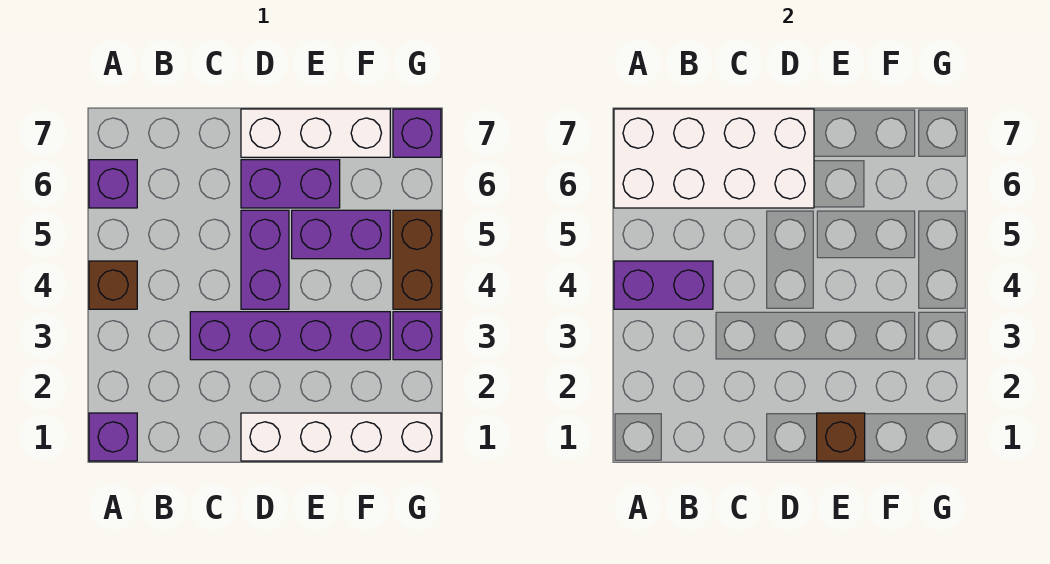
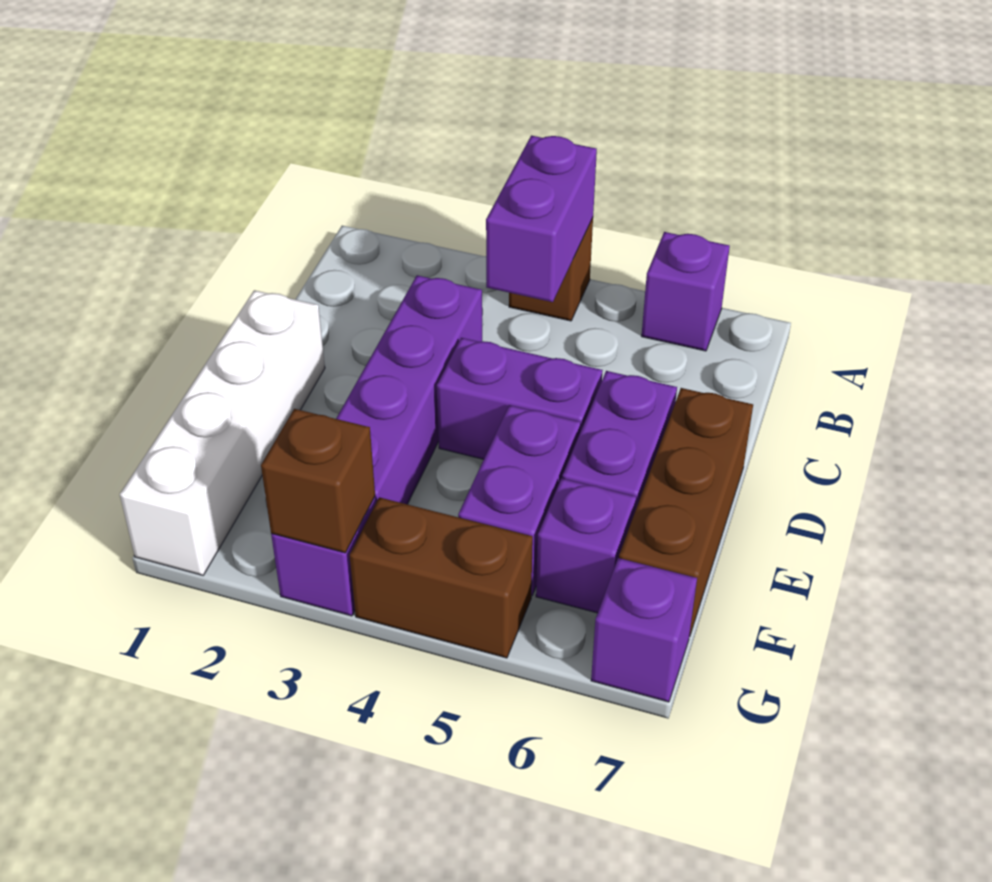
purple brick A1 level 1 -> purple brick F6 level 1
white brick A6:D7 level 2 -> none
white brick D7:F7 level 1 -> brown brick D7:F7 level 1
brown brick E1 level 2 -> brown brick G3 level 2

